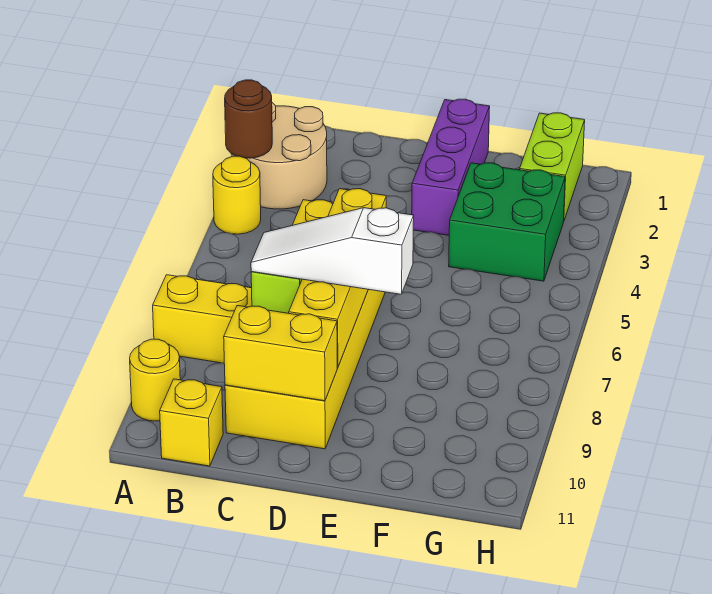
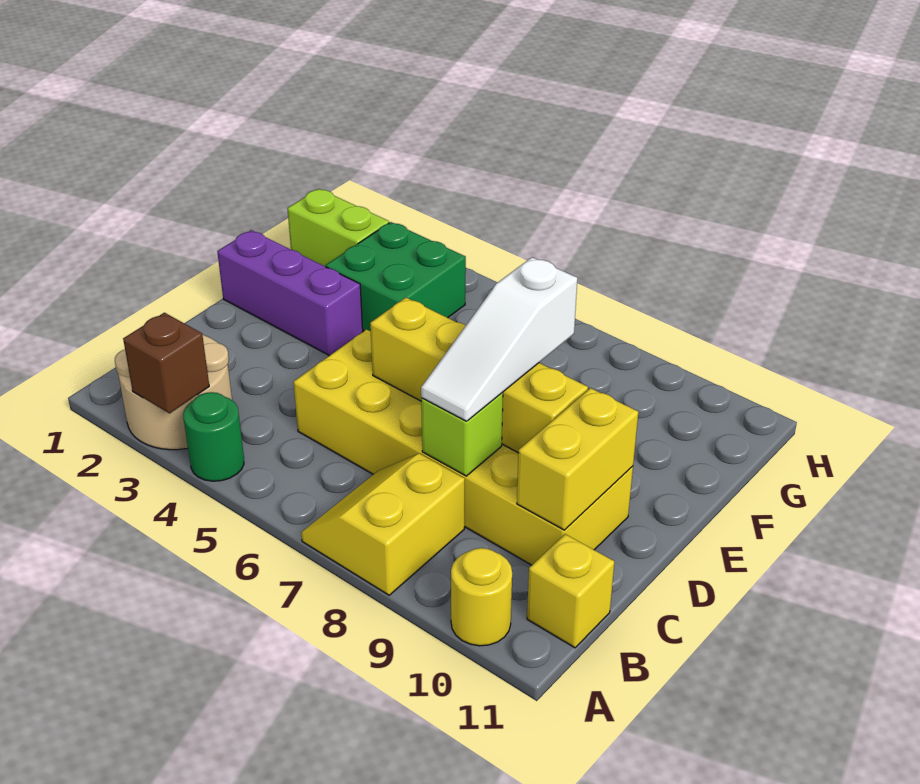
brown round brick A3 level 2 -> brown brick A3 level 2
yellow round brick A4 level 1 -> green round brick A4 level 1

